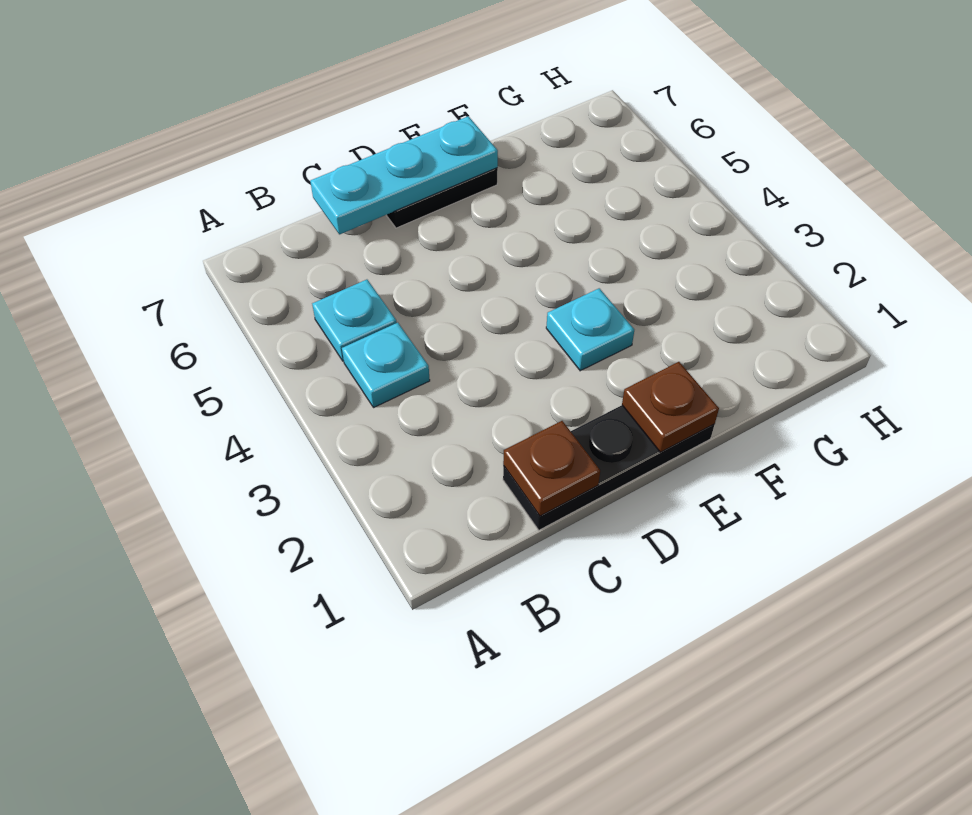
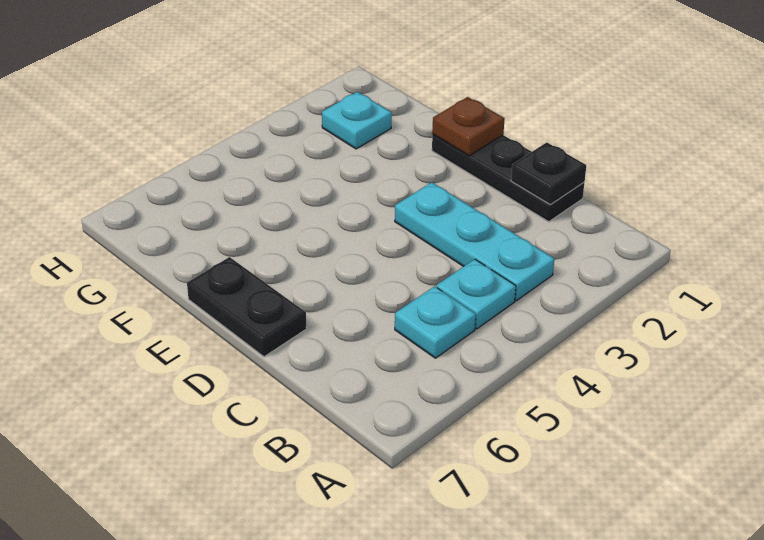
brown plate C1 level 2 -> black plate C1 level 2
cyan plate C7:E7 level 2 -> cyan plate B3:D3 level 1
cyan plate E3 level 1 -> cyan plate G2 level 1

